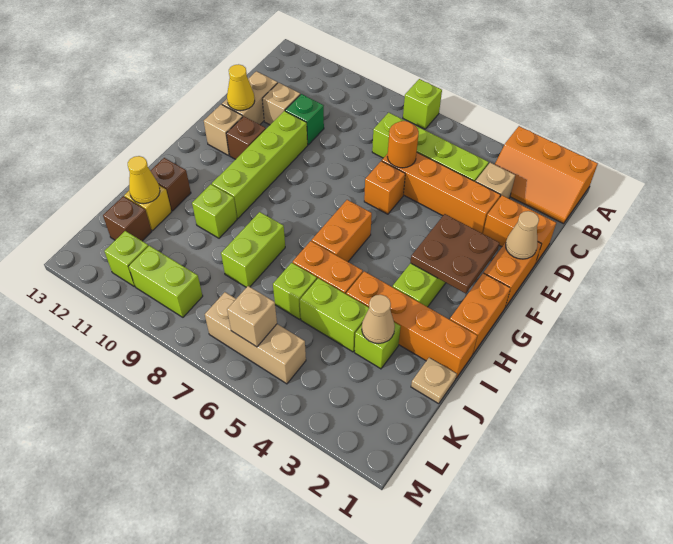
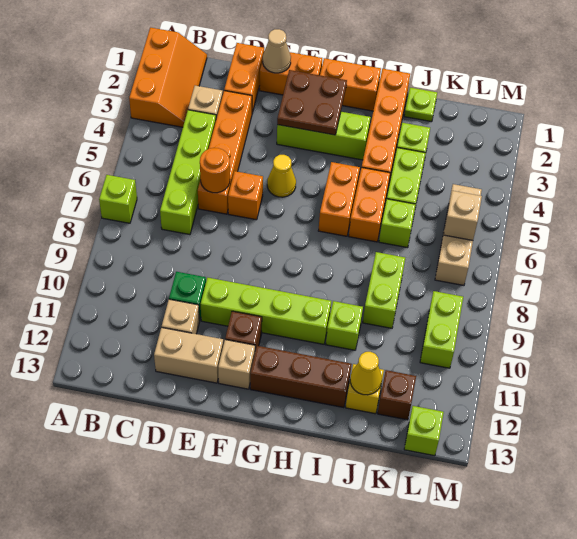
yellow cone E12 level 2 -> yellow cone F5 level 1
orange brick G6:H6 level 1 -> orange brick H5:H6 level 1
lime brick I8:J8 level 1 -> lime brick J8:J9 level 1
brown brick I12 level 1 -> brown brick G12:I12 level 1
tan plate J1 level 1 -> lime plate J1 level 1
tan cone J3 level 2 -> none
lime brick L11 level 1 -> lime brick L13 level 1

